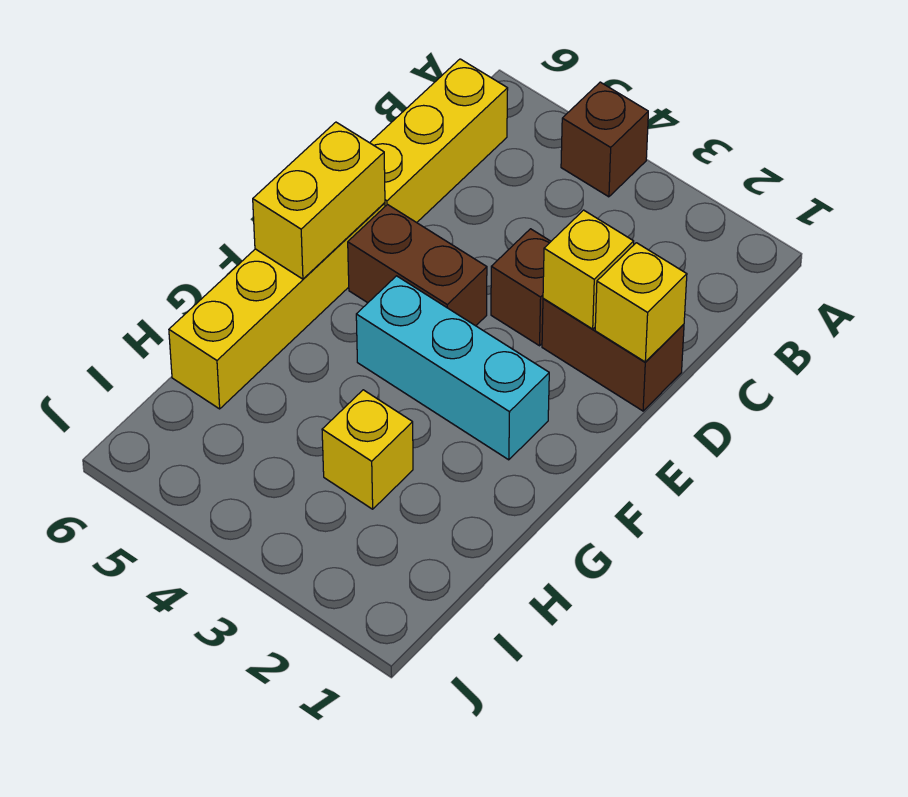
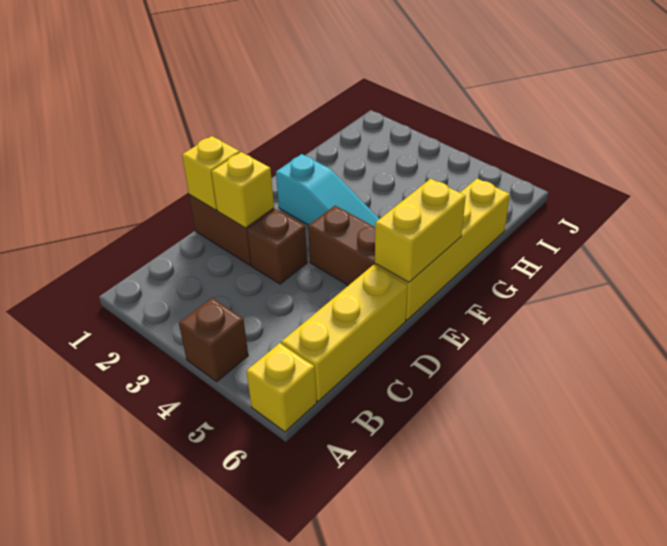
cyan brick F2:F4 level 1 -> cyan slope F2:F4 level 1 top 2
yellow brick H3 level 1 -> yellow brick A6 level 1

